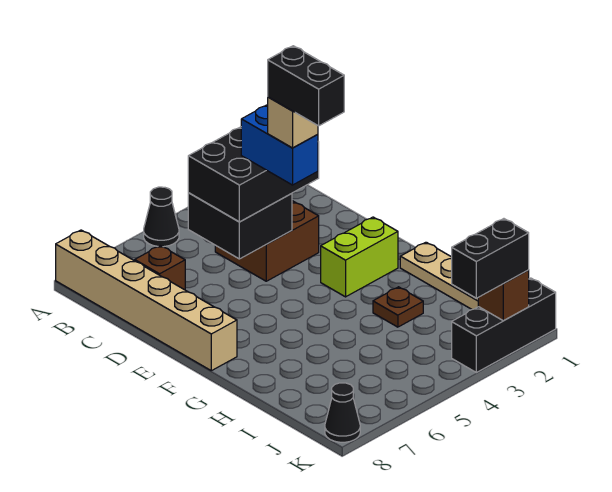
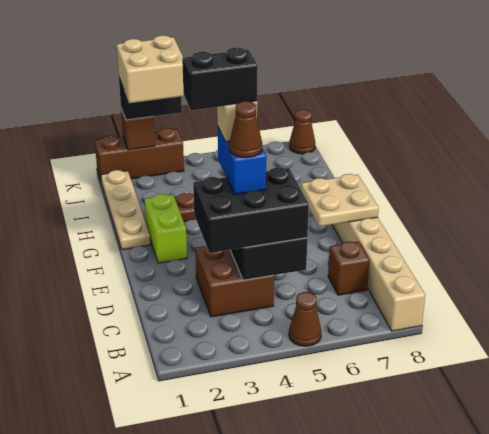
black cone A5 level 1 -> brown cone A5 level 1
none -> brown cone D4 level 5
black brick E4:F4 level 6 -> black brick E3:E4 level 6
none -> tan plate E7:F8 level 2
lime brick F2:F3 level 1 -> lime brick F2:G2 level 1
none -> tan brick J2:K3 level 4
black brick K1:K3 level 1 -> brown brick K1:K3 level 1
black cone K8 level 1 -> brown cone K8 level 1

